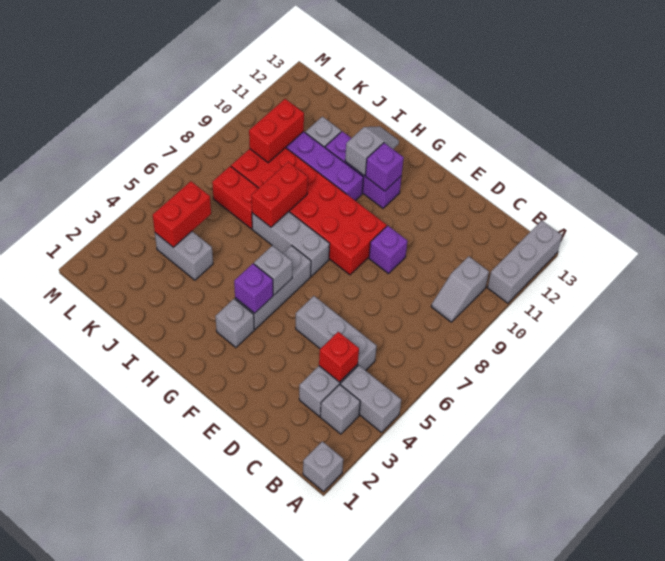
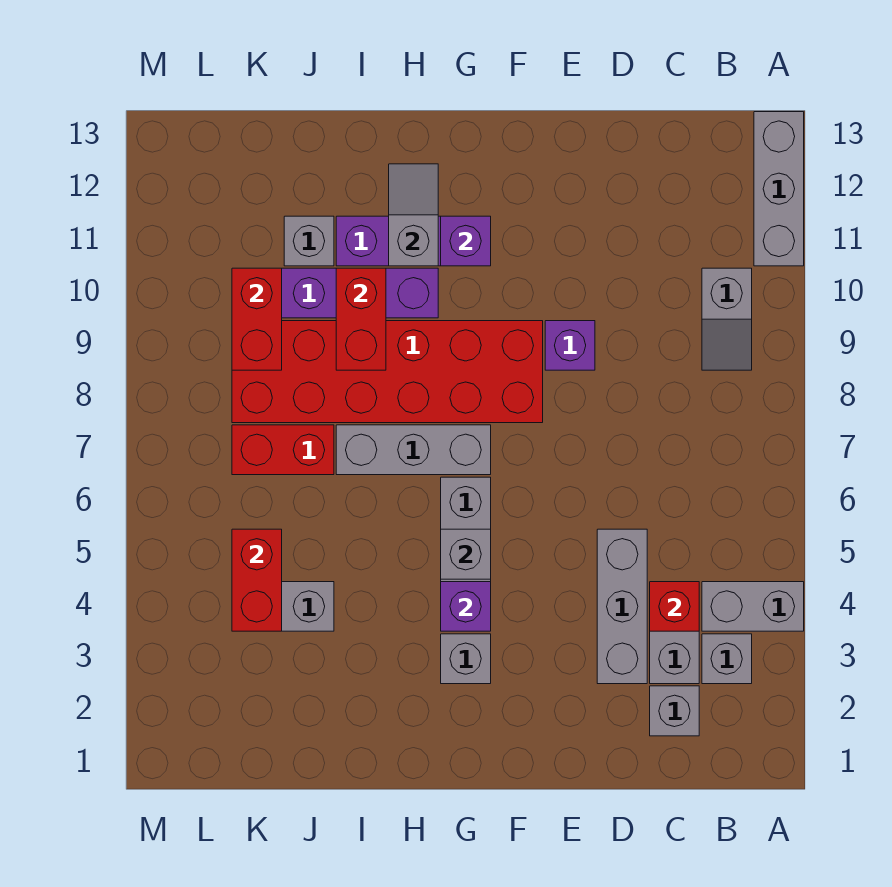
grey brick A1 level 1 -> grey brick C2 level 1
grey brick C5:E5 level 1 -> grey brick D3:D5 level 1
red brick I7:I8 level 2 -> red brick I9:I10 level 2

